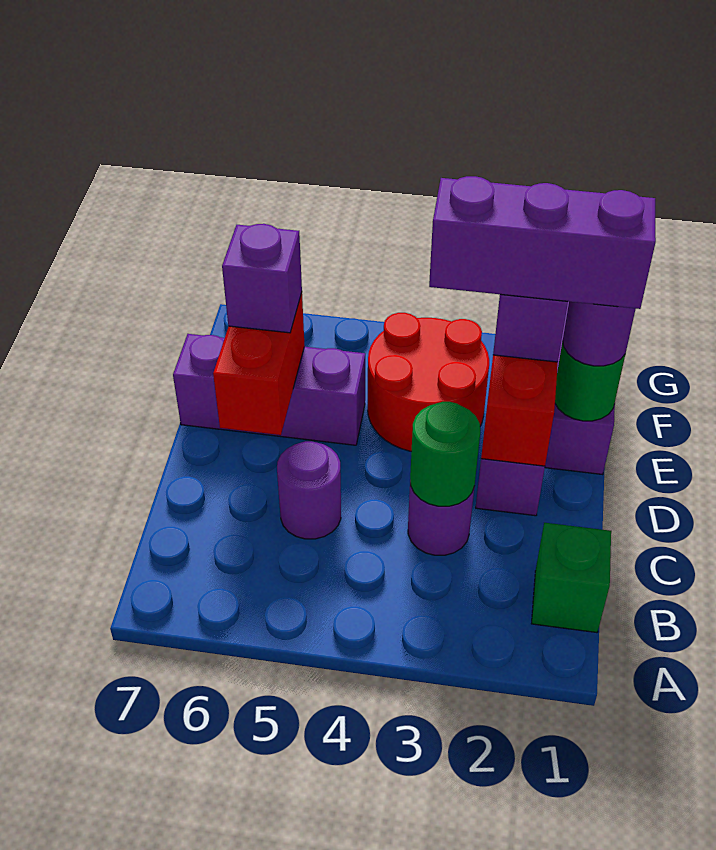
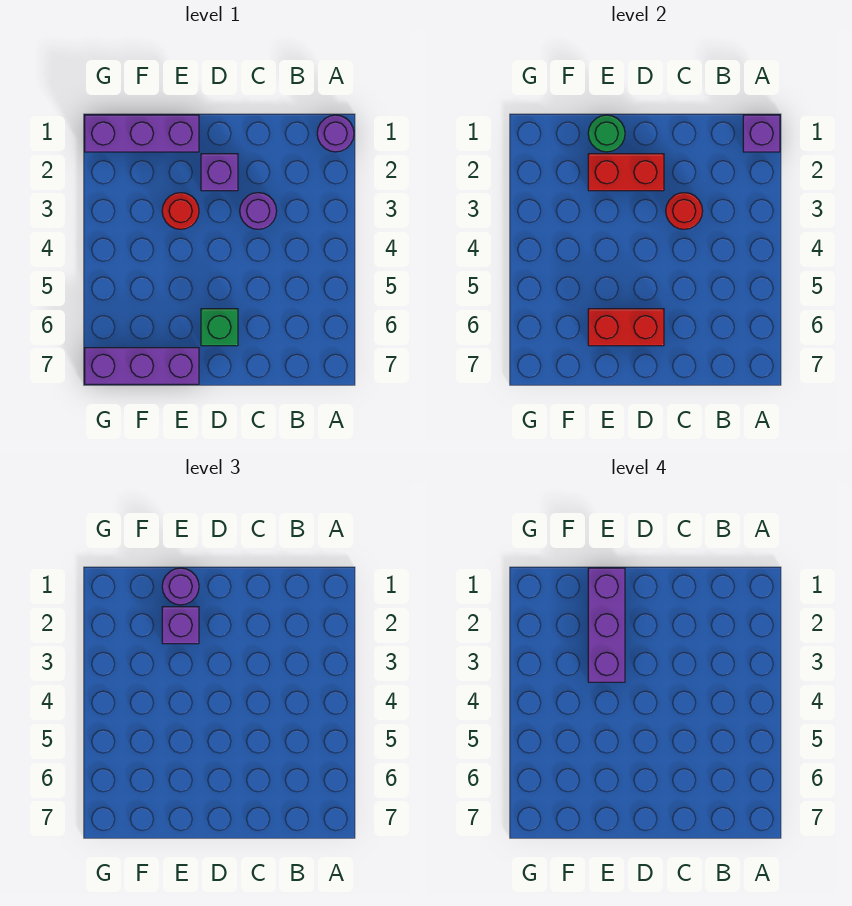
green brick B1 level 1 -> green brick D6 level 1
green round brick C3 level 2 -> red round brick C3 level 2
purple round brick C5 level 1 -> purple round brick A1 level 1
red round brick E3:F4 level 1 -> red round brick E3 level 1
purple brick E5:E7 level 1 -> purple brick E7:G7 level 1
purple brick E6 level 3 -> purple brick A1 level 2

